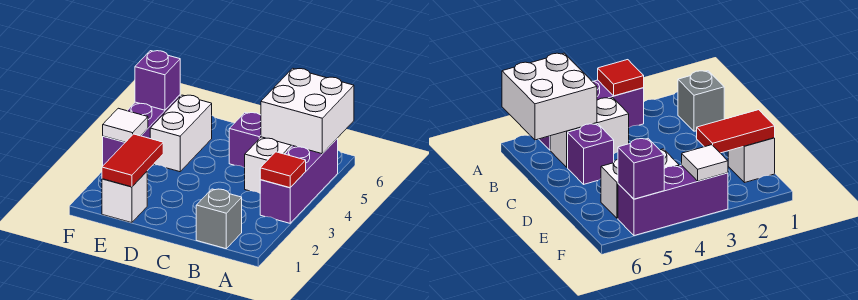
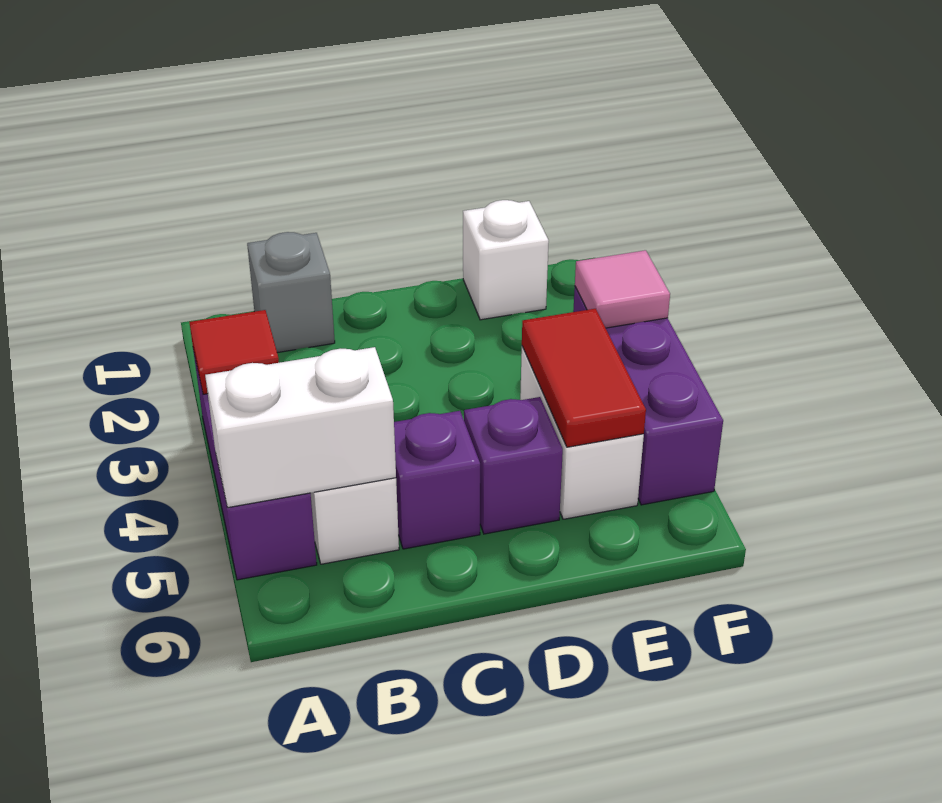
white brick A5:B6 level 2 -> white brick A5:B5 level 2
red tile E1:E2 level 2 -> red tile E4:E5 level 2
white tile F3 level 2 -> pink tile F3 level 2
purple brick F5 level 2 -> purple brick D5 level 1

